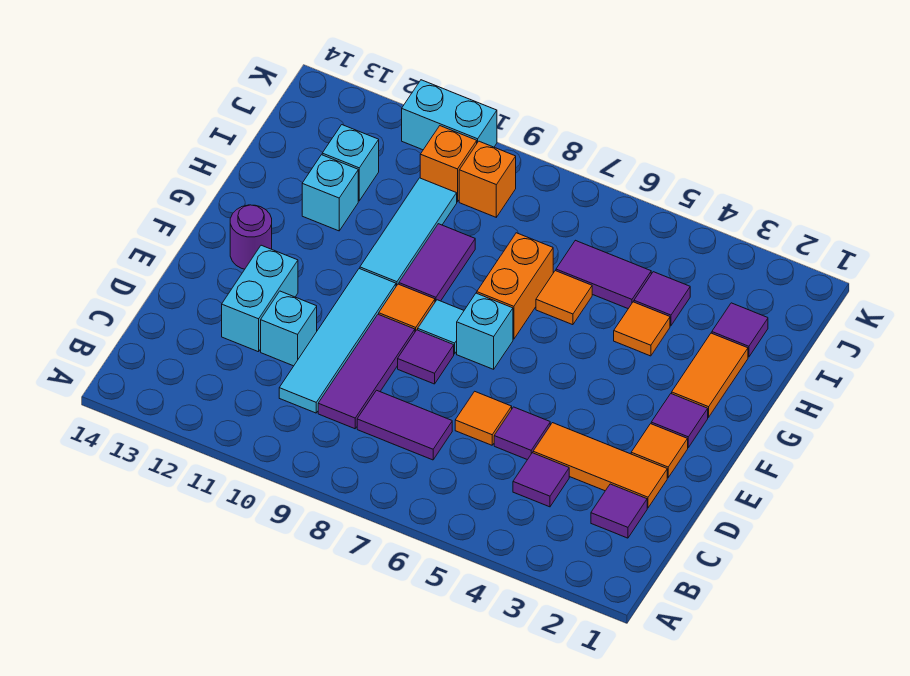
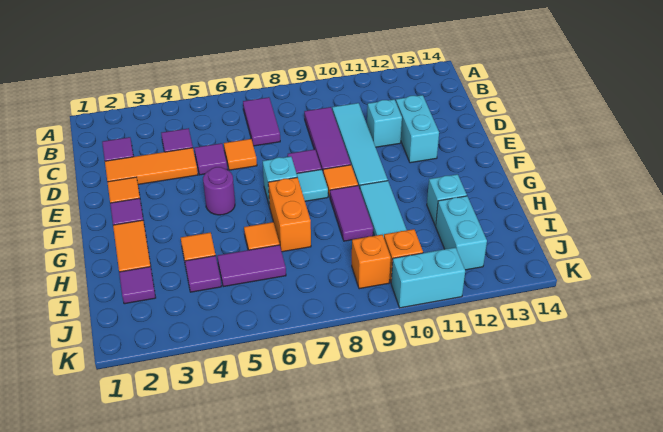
purple tile C7:C8 level 1 -> purple tile B7:C7 level 1
purple round brick F13 level 1 -> purple round brick F5 level 1
cyan brick I12 level 1 -> cyan brick I12:J12 level 1

